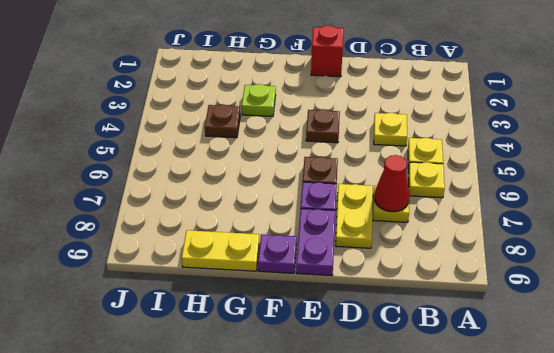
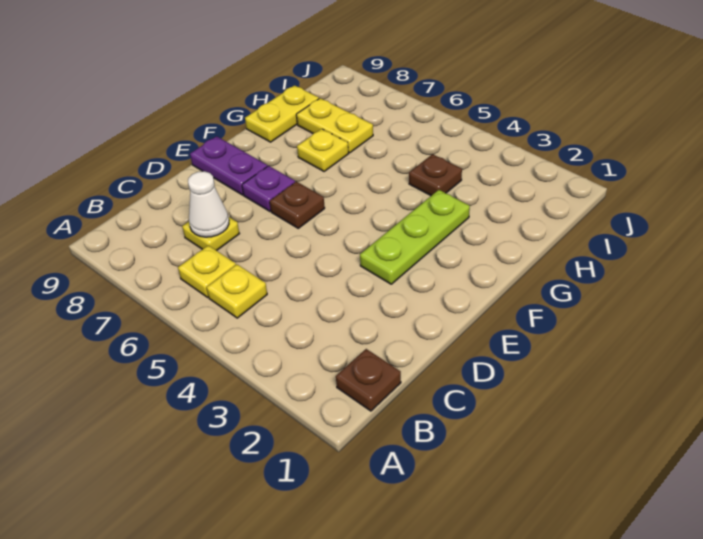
yellow plate C4 level 1 -> yellow plate G7 level 1
red cone C7 level 2 -> white cone C7 level 2
yellow plate D7:D8 level 1 -> yellow plate H7:H8 level 1
red brick E1 level 1 -> none
brown plate E4 level 1 -> brown plate B1 level 1
purple plate F9 level 1 -> none
lime plate G3 level 1 -> lime plate E3:G3 level 1

